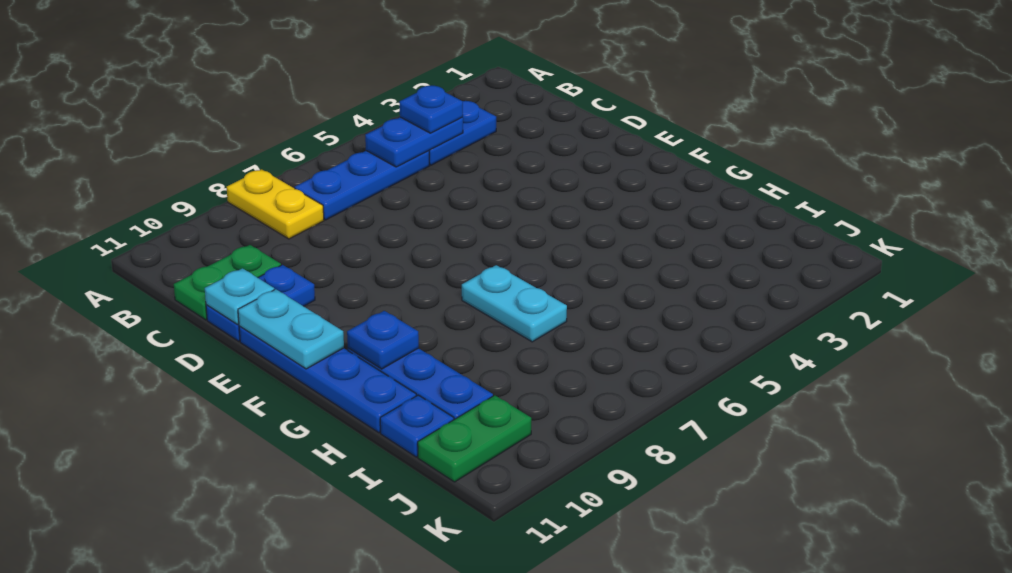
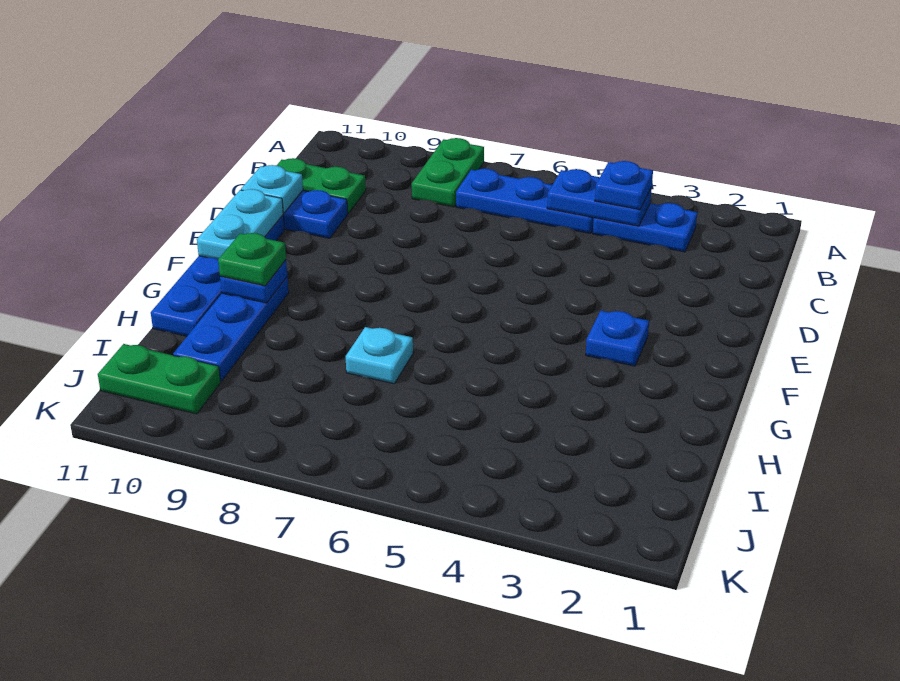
yellow plate A8:B8 level 1 -> green plate A8:B8 level 1
cyan plate G7:H7 level 1 -> cyan plate H7 level 1
none -> green plate G10 level 3
blue plate I11 level 1 -> blue plate F3 level 1

